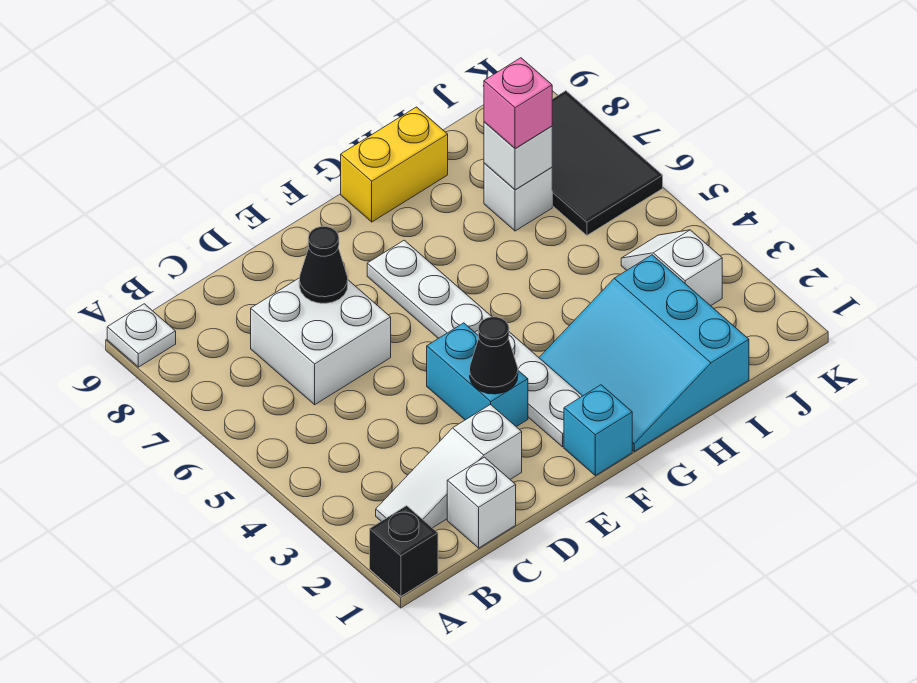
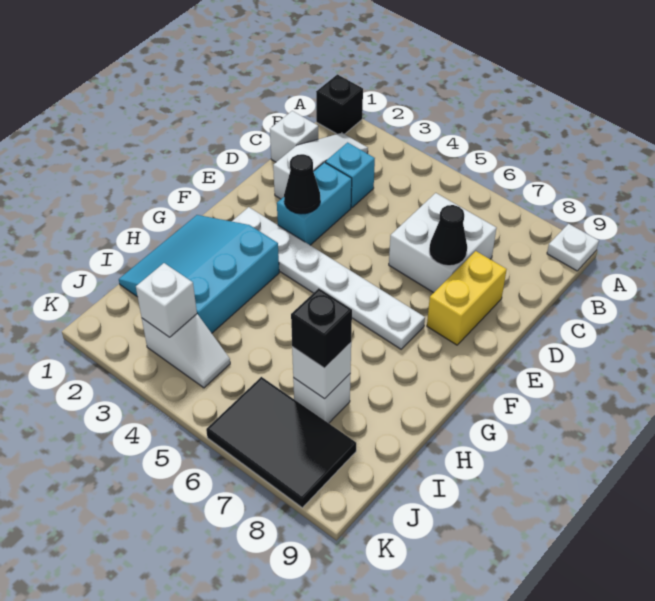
cyan brick E3:E4 level 1 -> cyan brick D3:E3 level 1
cyan brick F1 level 1 -> cyan brick C3 level 1
cyan slope G1:I3 level 1 top I -> cyan slope G1:I3 level 1 top 3
yellow brick G9:H9 level 1 -> yellow brick D8:E8 level 1
pink brick I7 level 3 -> black brick I7 level 3
none -> white brick J3 level 2

